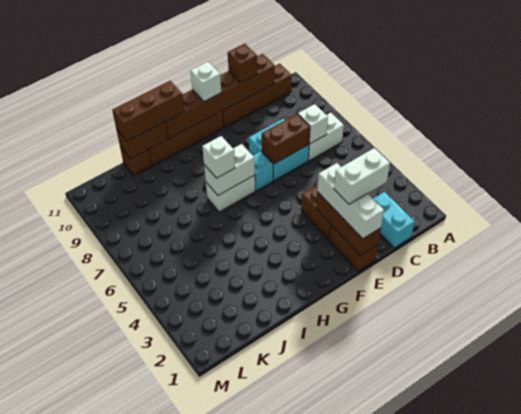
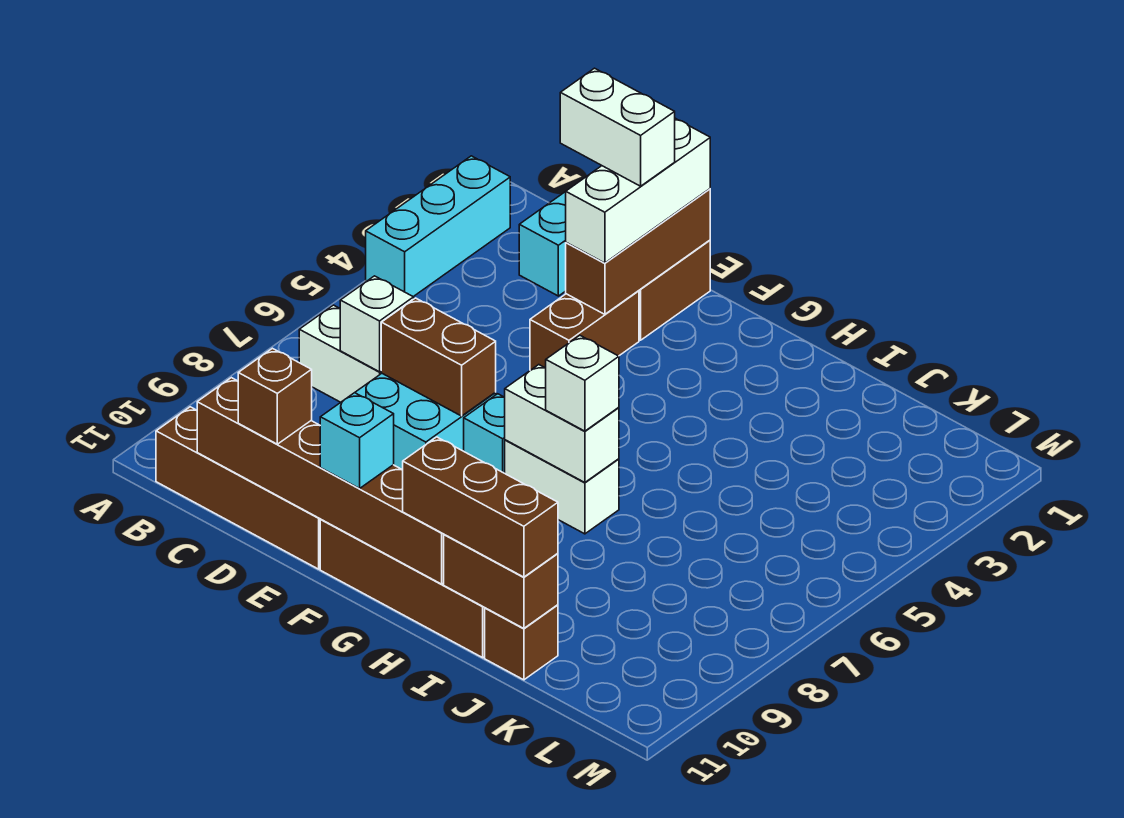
none -> cyan brick A2:A4 level 1
white brick F11 level 3 -> cyan brick F11 level 3

